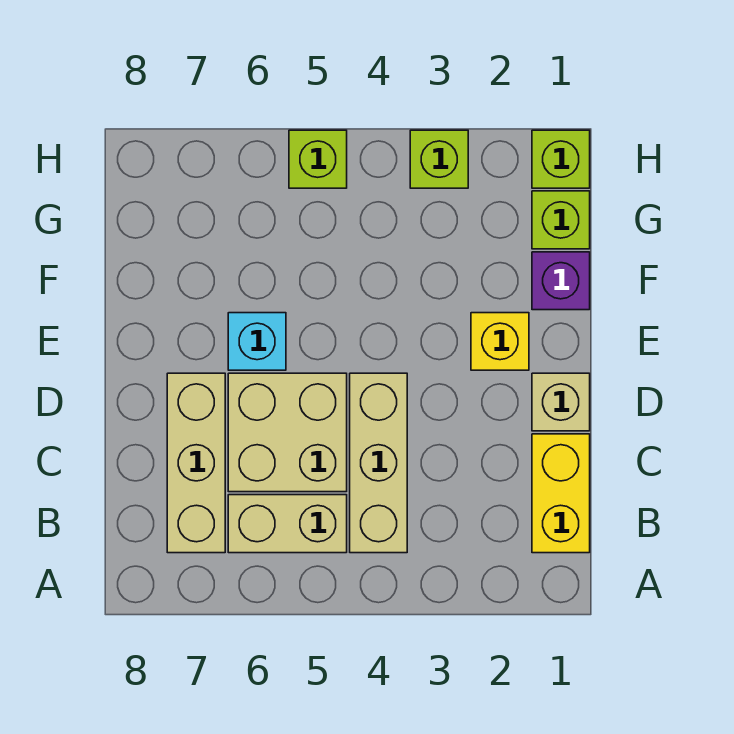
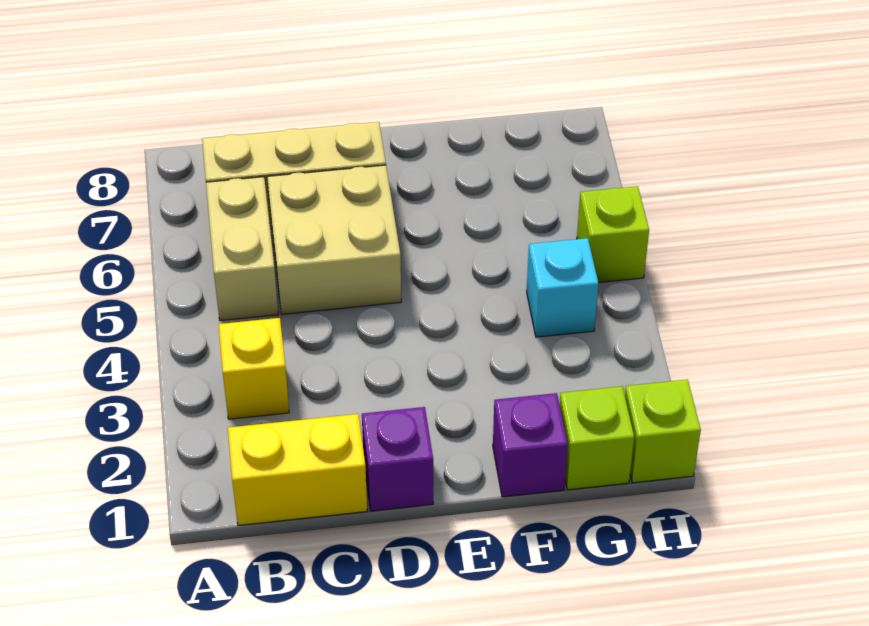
tan brick B4:D4 level 1 -> none
tan brick D1 level 1 -> purple brick D1 level 1
yellow brick E2 level 1 -> yellow brick B3 level 1
cyan brick E6 level 1 -> cyan brick G4 level 1
lime brick H3 level 1 -> none

